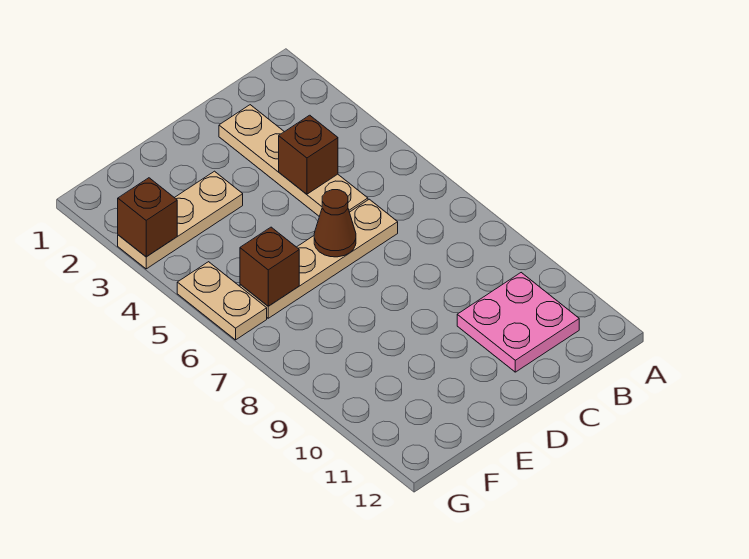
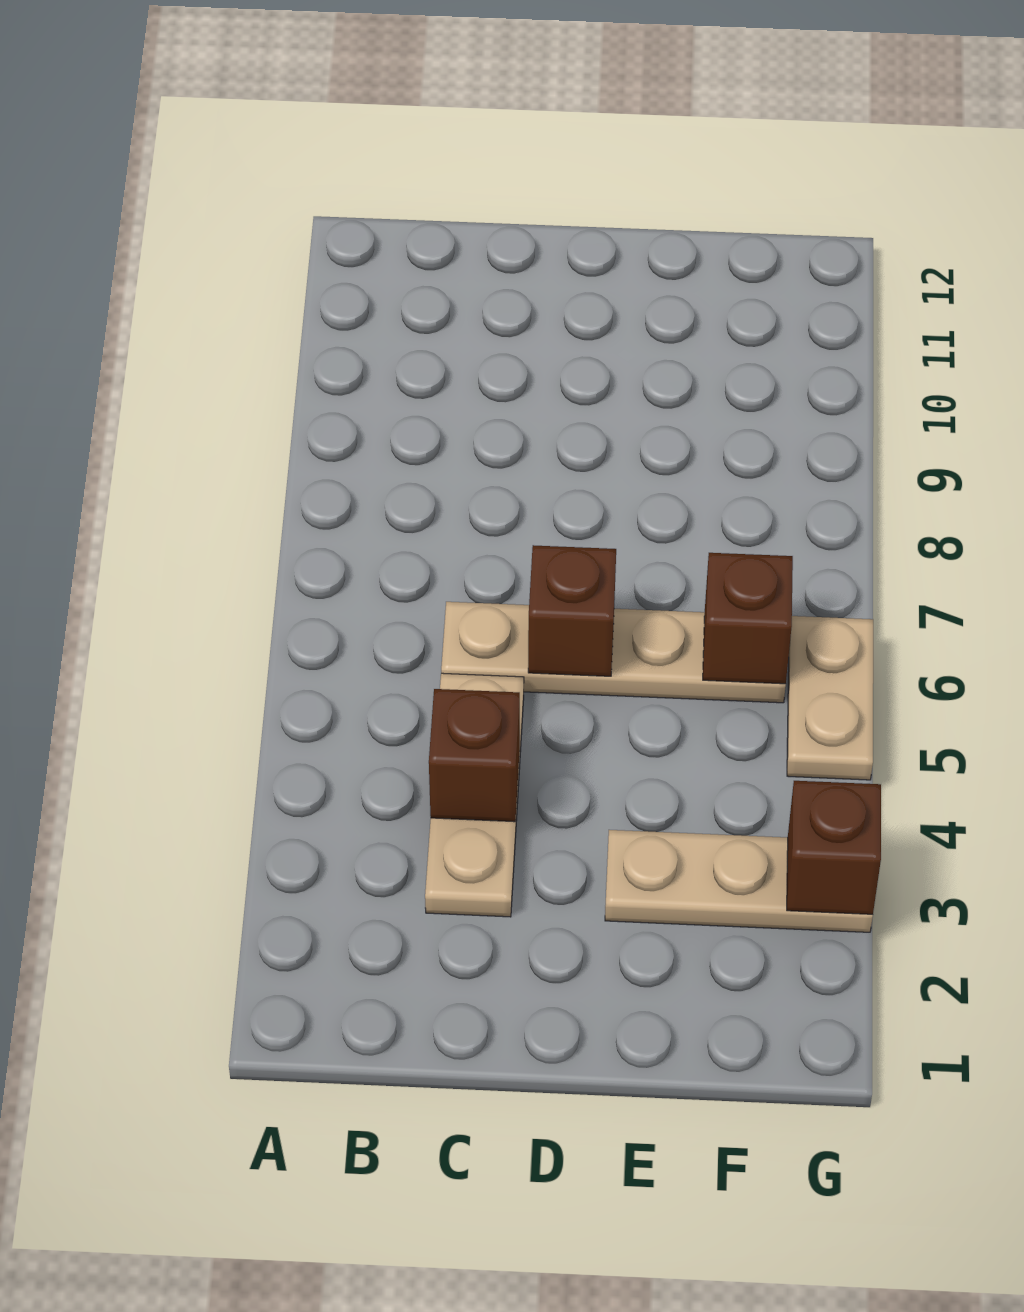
pink plate B10:C11 level 1 -> none
tan plate C2:C5 level 1 -> tan plate C3:C5 level 1
brown cone D6 level 2 -> brown brick D6 level 2

